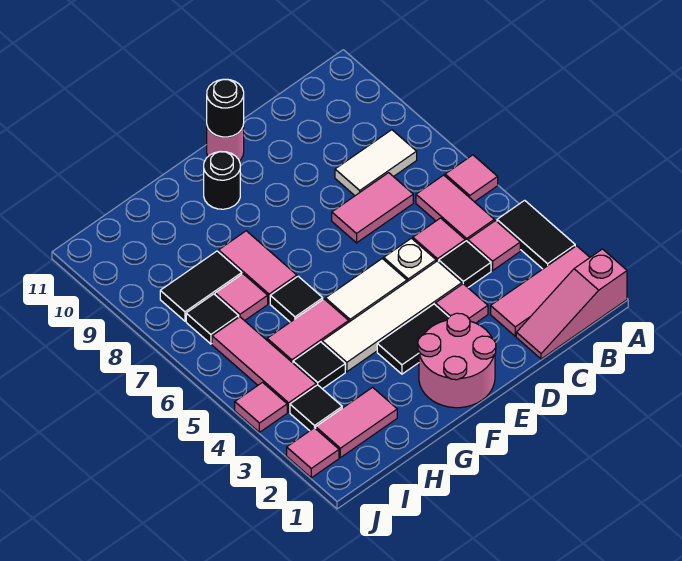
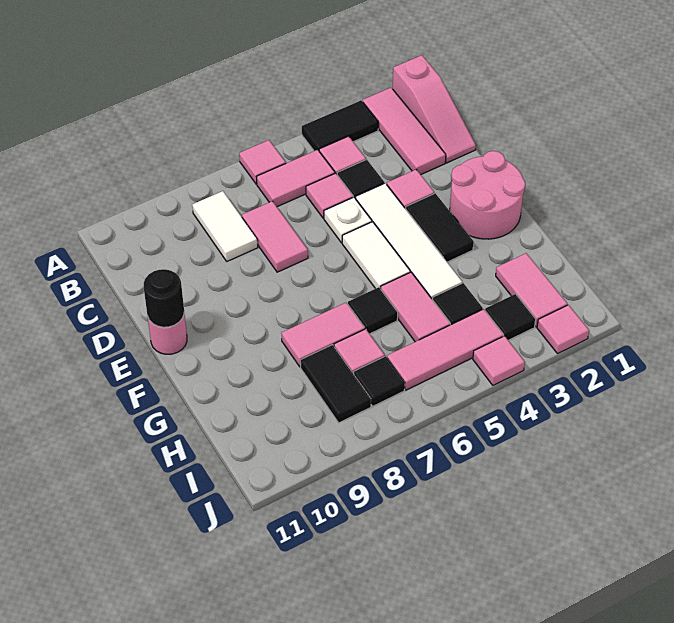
black round brick F10 level 1 -> none

